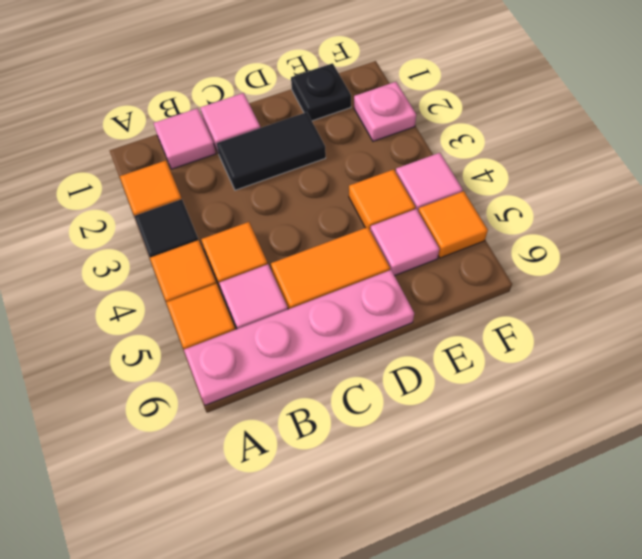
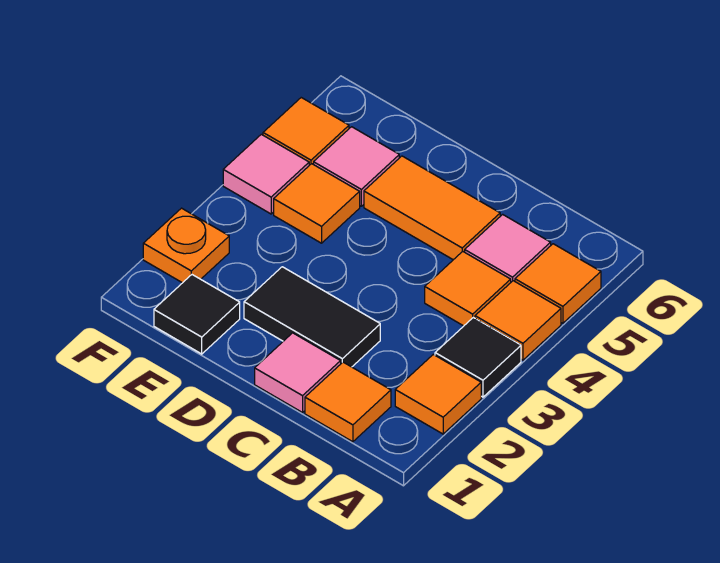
pink plate A6:D6 level 1 -> none
pink tile B1 level 1 -> orange tile B1 level 1
black plate E1 level 1 -> black tile E1 level 1
pink plate F2 level 1 -> orange plate F2 level 1

